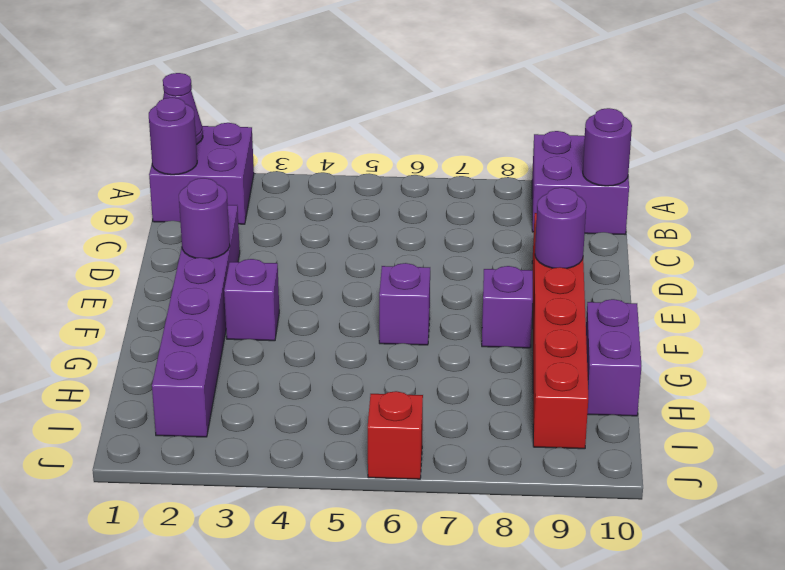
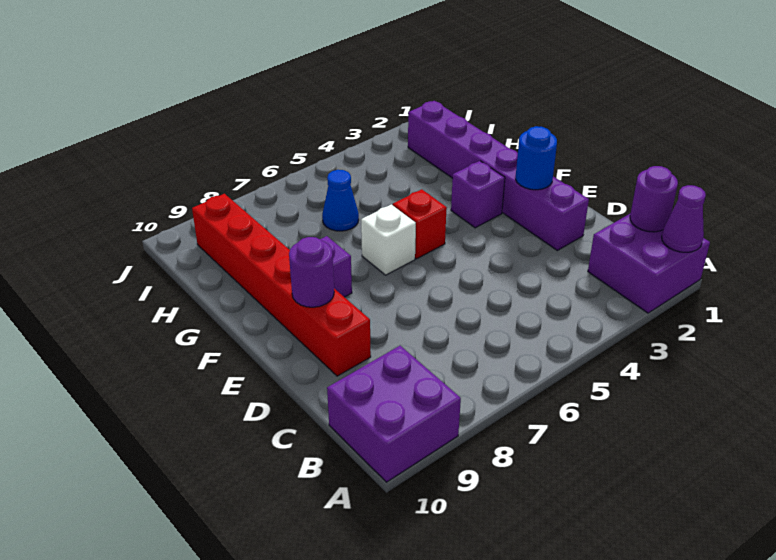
purple round brick B10 level 2 -> none
purple round brick E2 level 2 -> blue round brick E2 level 2
purple brick F6 level 1 -> white brick F6 level 1
purple brick G10:H10 level 1 -> none
none -> blue cone H6 level 1
red brick J6 level 1 -> red brick F5 level 1

